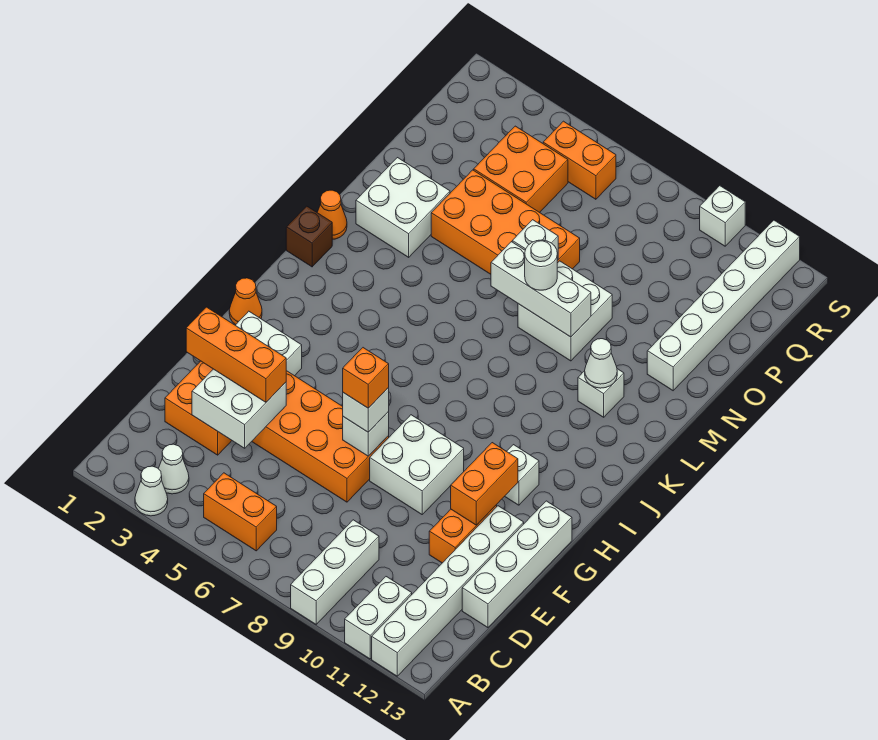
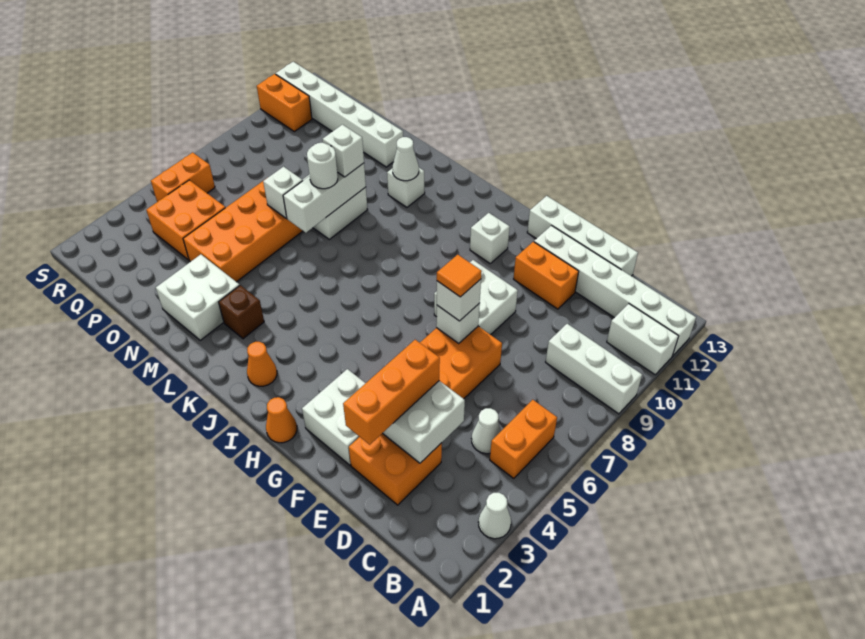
white cone B3 level 1 -> white cone C5 level 1
orange brick F7 level 4 -> orange tile F7 level 4
orange brick F11:G11 level 2 -> orange brick R11:S11 level 1
brown brick K1 level 1 -> brown brick L3 level 1
orange cone L1 level 1 -> orange cone J2 level 1
white brick S10 level 1 -> white brick M9 level 3

